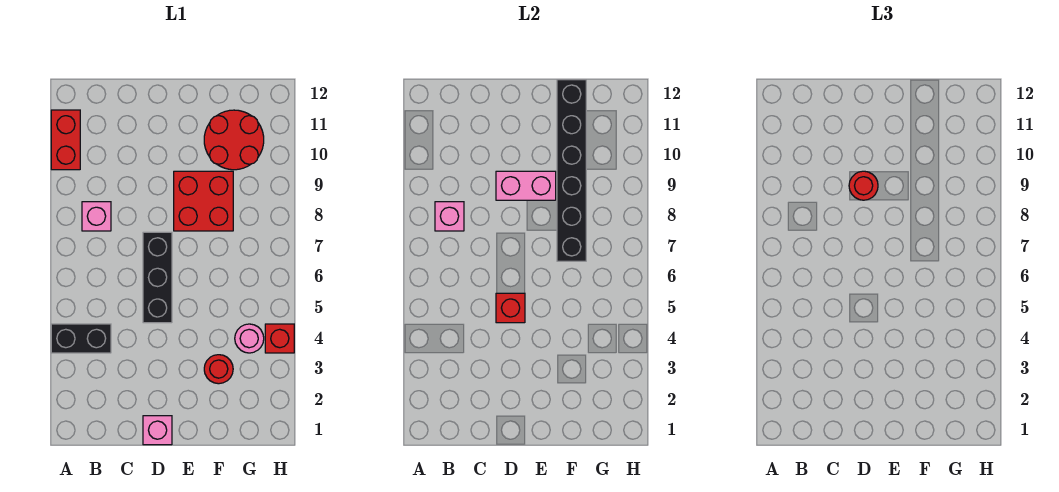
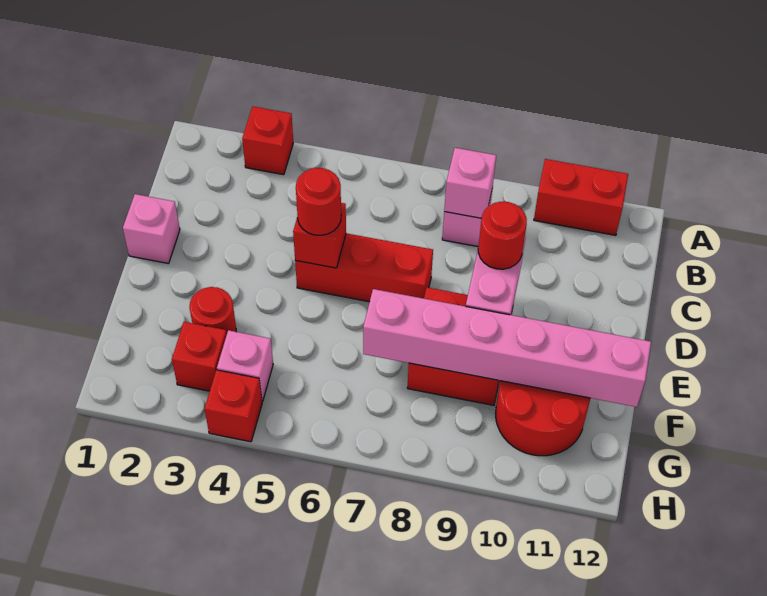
none -> red brick A3 level 1
black brick A4:B4 level 1 -> none
black brick D5:D7 level 1 -> red brick D5:D7 level 1
none -> red round brick D5 level 3
black brick F7:F12 level 2 -> pink brick F7:F12 level 2
none -> red brick G3 level 1
pink round brick G4 level 1 -> pink brick G4 level 1

